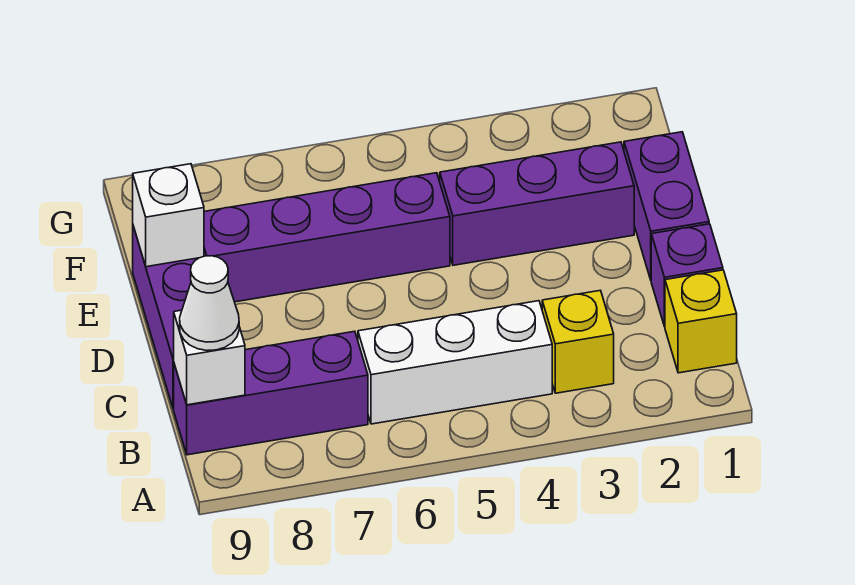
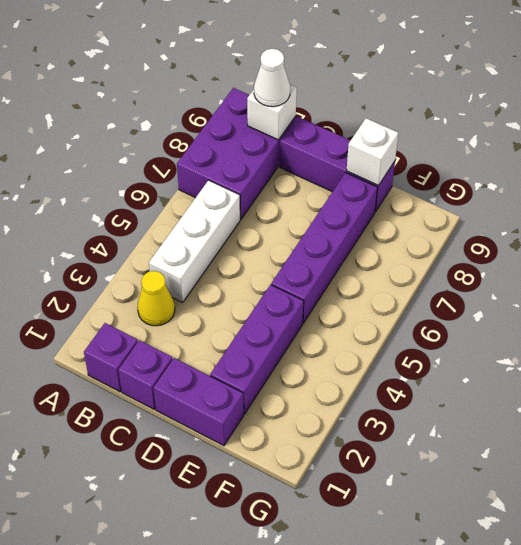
yellow brick B1 level 1 -> purple brick B1 level 1
yellow brick B3 level 1 -> yellow cone B3 level 1
purple brick B7:B9 level 1 -> purple brick A7:B9 level 1

